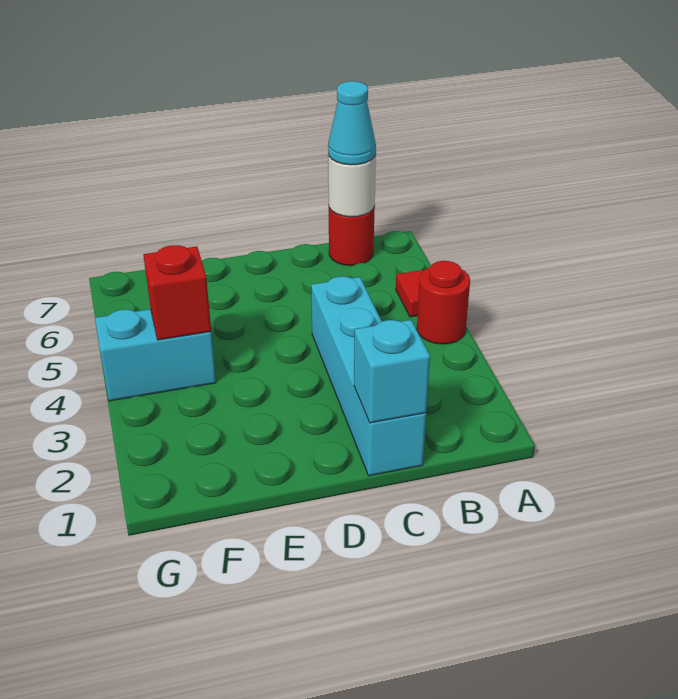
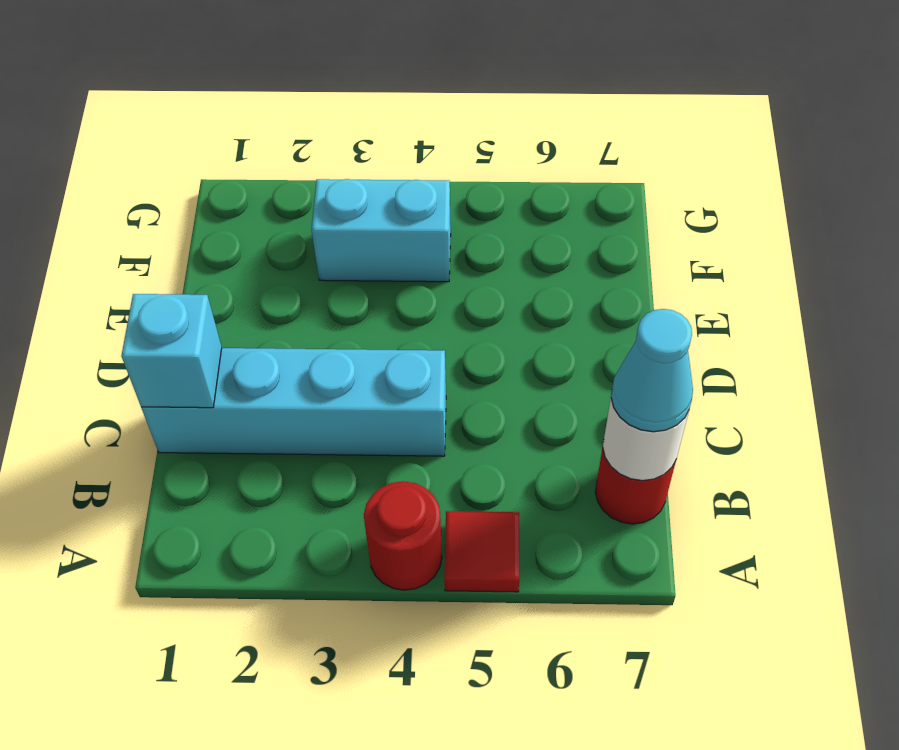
cyan brick F4:G4 level 1 -> cyan brick F3:F4 level 1
red brick F4 level 2 -> none

